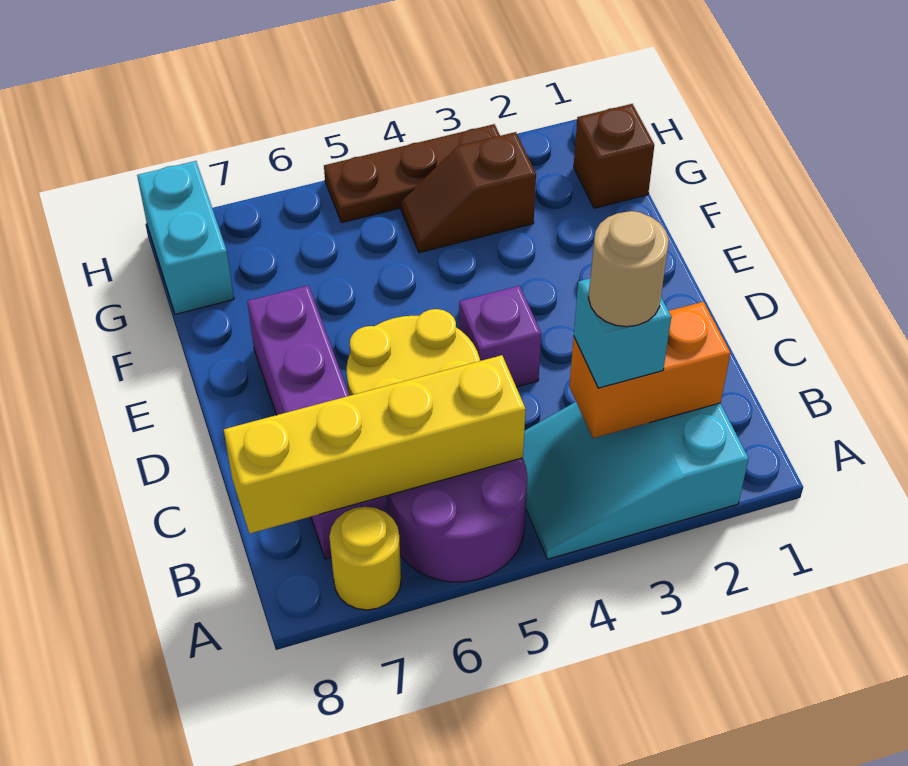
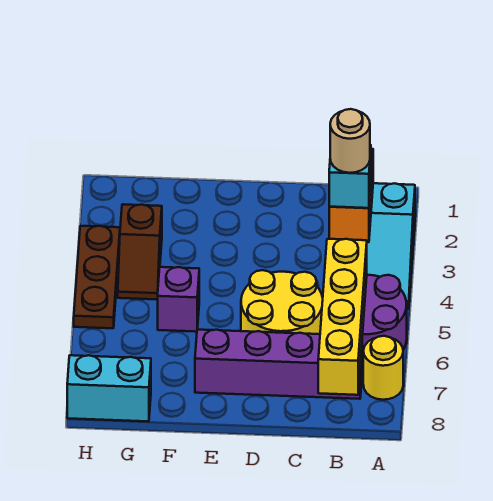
purple brick D4 level 1 -> purple brick F5 level 1
brown brick G1 level 1 -> none

